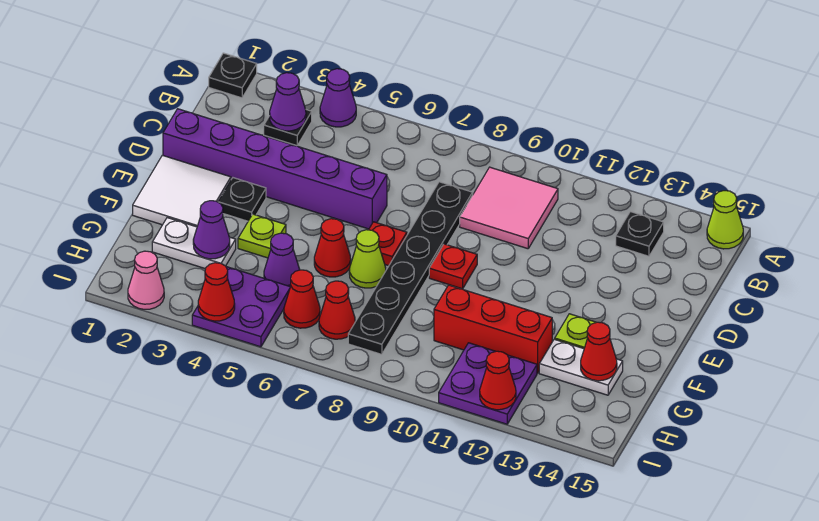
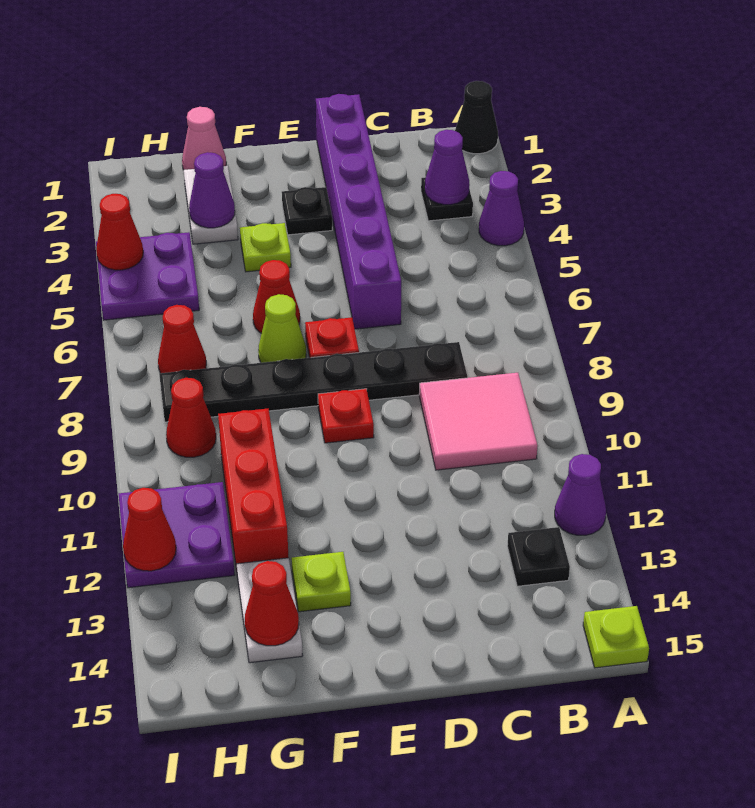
black plate A1 level 1 -> black cone A1 level 1
lime cone A15 level 1 -> lime plate A15 level 1
white tile E1:F2 level 1 -> none
purple cone G5 level 1 -> purple cone A12 level 1
red cone H6 level 1 -> red cone H9 level 1
pink cone I2 level 1 -> pink cone G1 level 1

